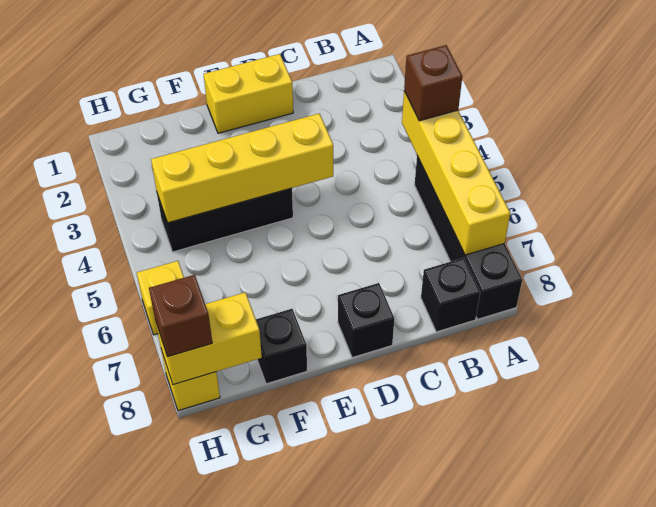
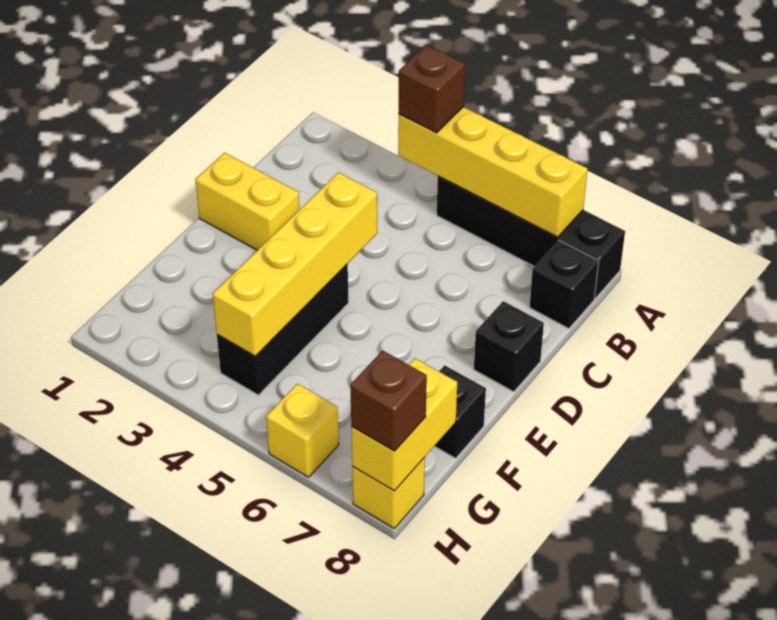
yellow brick D1:E1 level 1 -> yellow brick D1:D2 level 1

